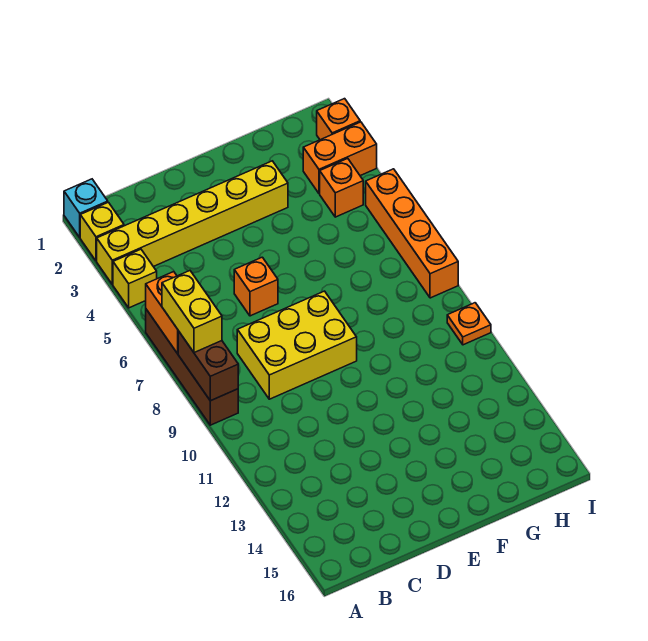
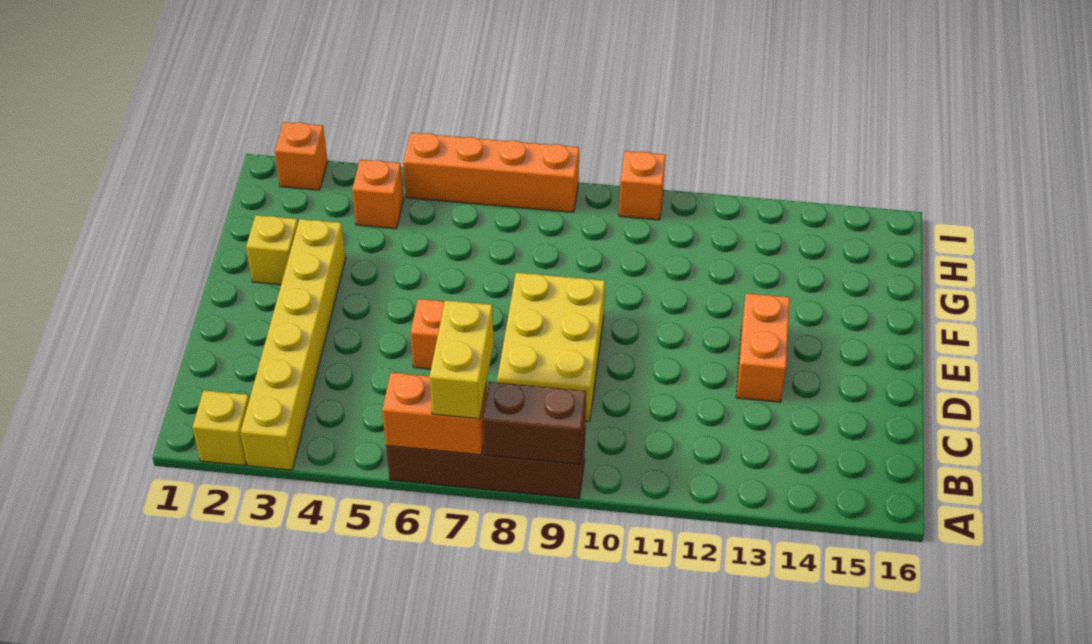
cyan brick A1 level 1 -> none
yellow brick A4 level 1 -> yellow brick F2 level 1
yellow brick A7:A8 level 3 -> yellow brick A7:B7 level 3
orange brick H3:I3 level 1 -> orange brick D13:E13 level 1
orange plate I10 level 1 -> orange brick I10 level 1

